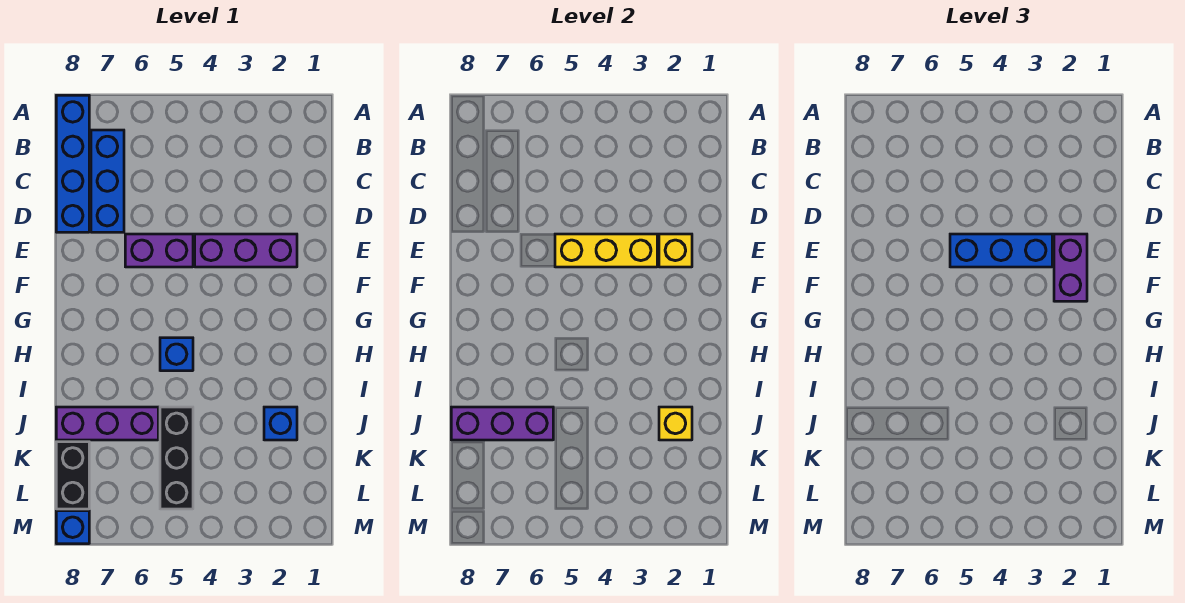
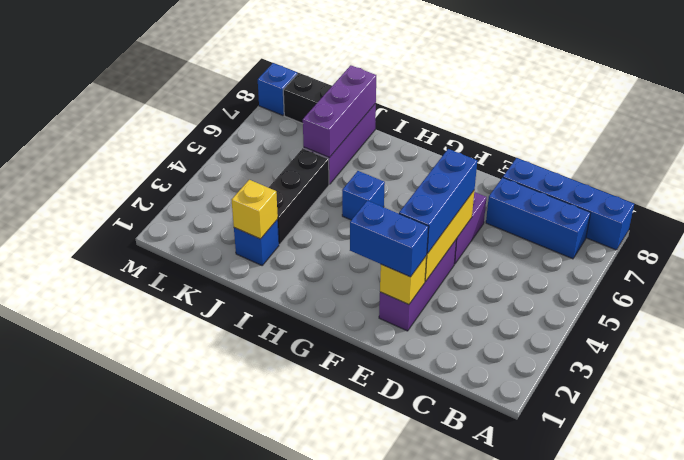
purple brick E2:F2 level 3 -> blue brick E2:F2 level 3
black brick J5:L5 level 1 -> black brick J3:J5 level 1

